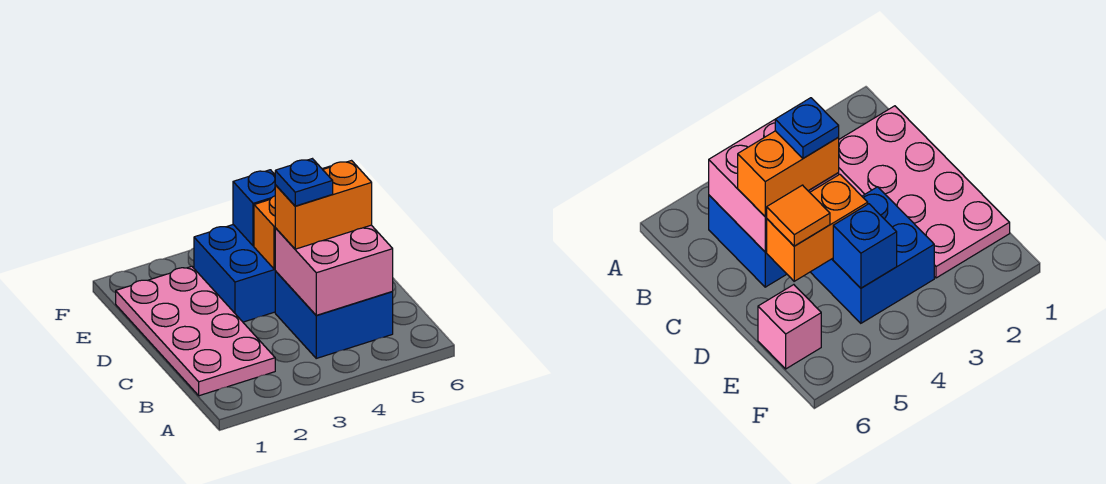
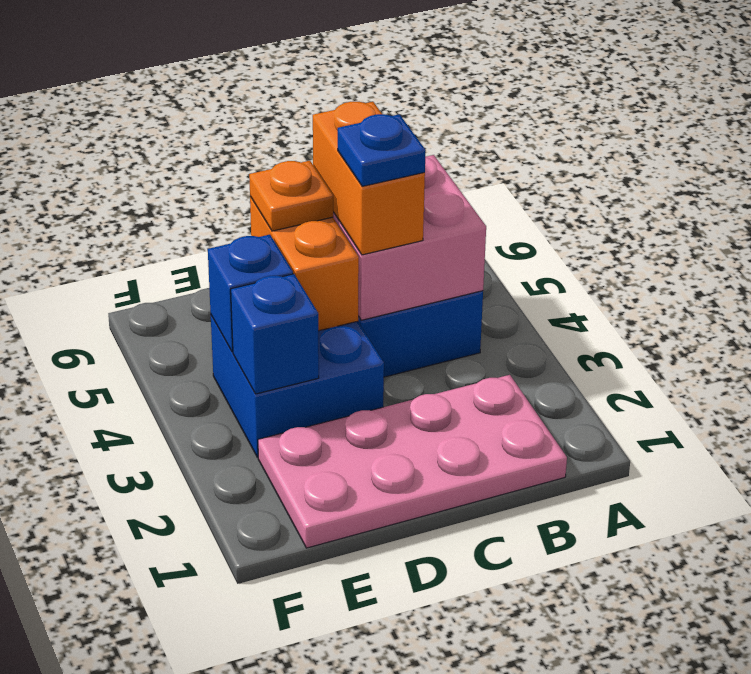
orange tile D5 level 3 -> orange plate D5 level 3
none -> blue brick E3 level 2
pink brick E6 level 1 -> none

